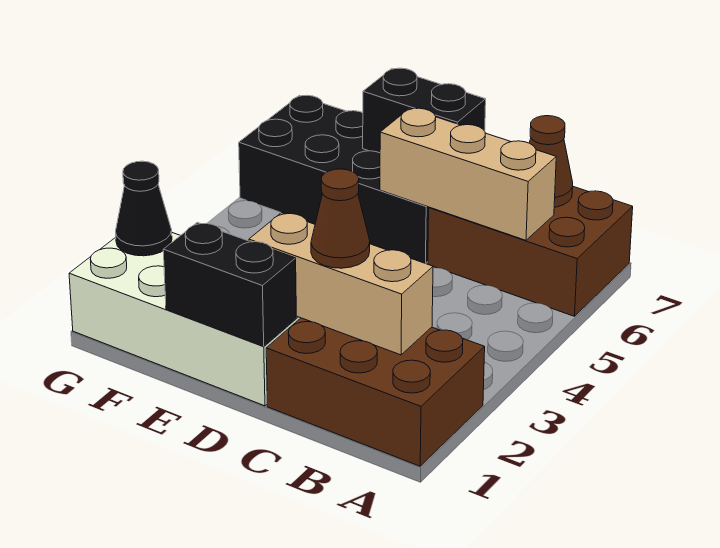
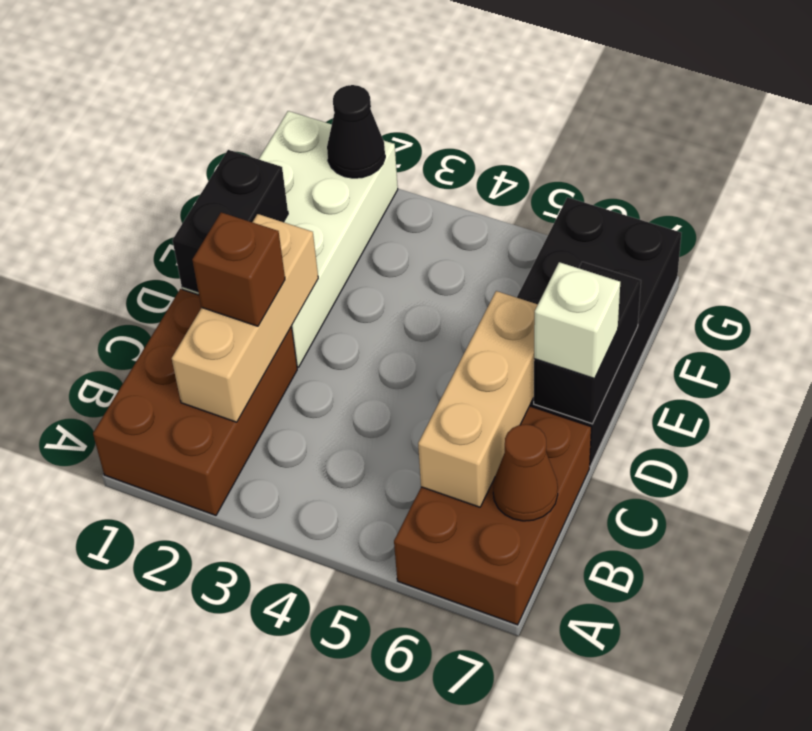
brown cone C2 level 3 -> brown brick C2 level 3
none -> white brick D7 level 3

